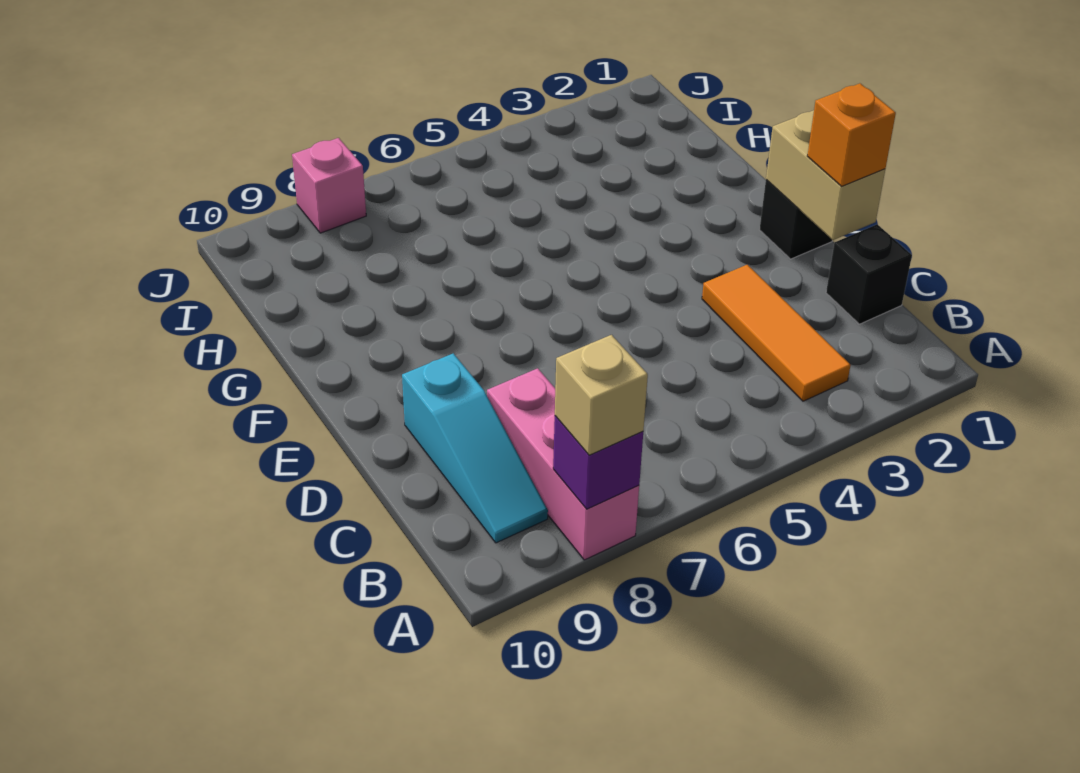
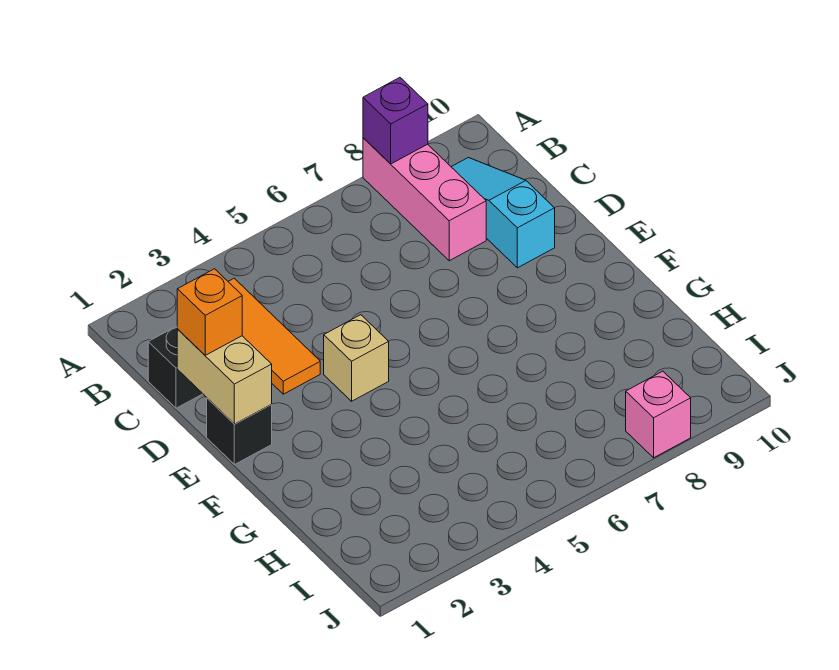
tan brick A8 level 3 -> tan brick E4 level 1

